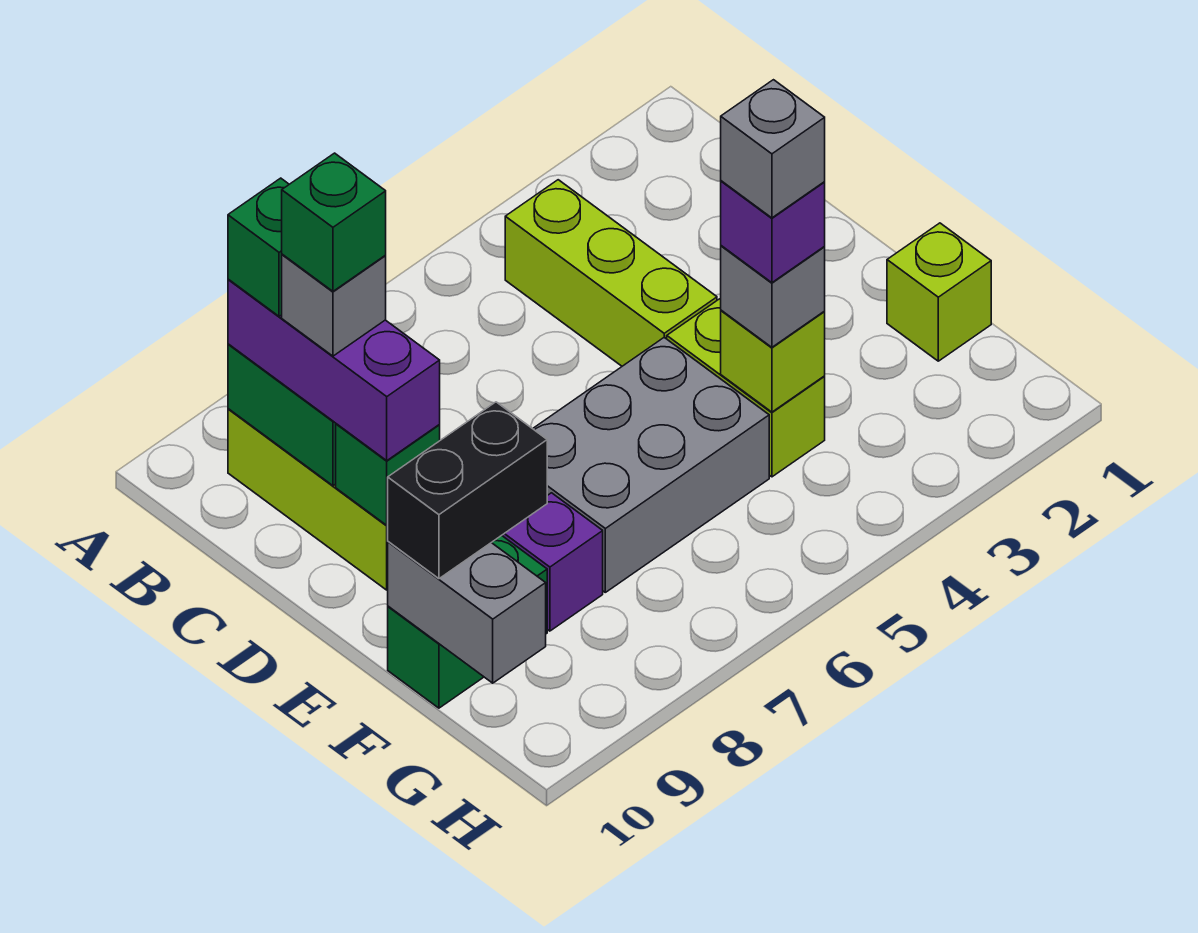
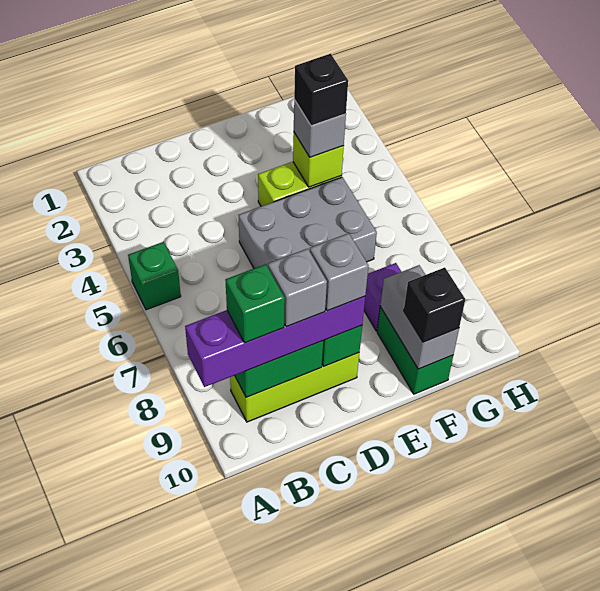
lime brick B4:D4 level 1 -> none
purple brick B9:D9 level 3 -> purple brick A9:D9 level 3
green brick C9 level 5 -> green brick A5 level 1
grey brick E5:F7 level 1 -> grey brick D5:F6 level 1
lime brick F1 level 1 -> none
purple brick F4 level 4 -> black brick F4 level 4
grey brick F4 level 5 -> grey brick D9 level 4
black brick F9:F10 level 3 -> black brick F10 level 3
grey brick F10:G10 level 2 -> grey brick F9:F10 level 2

